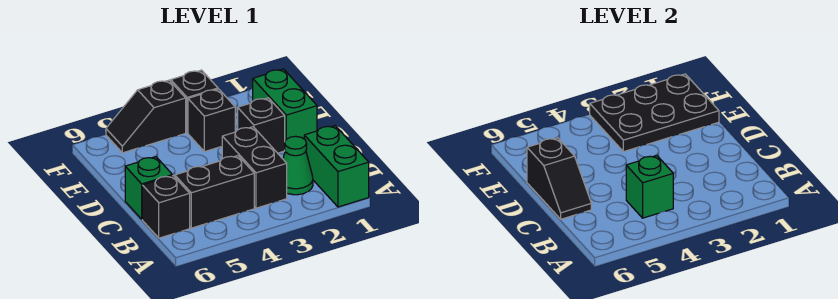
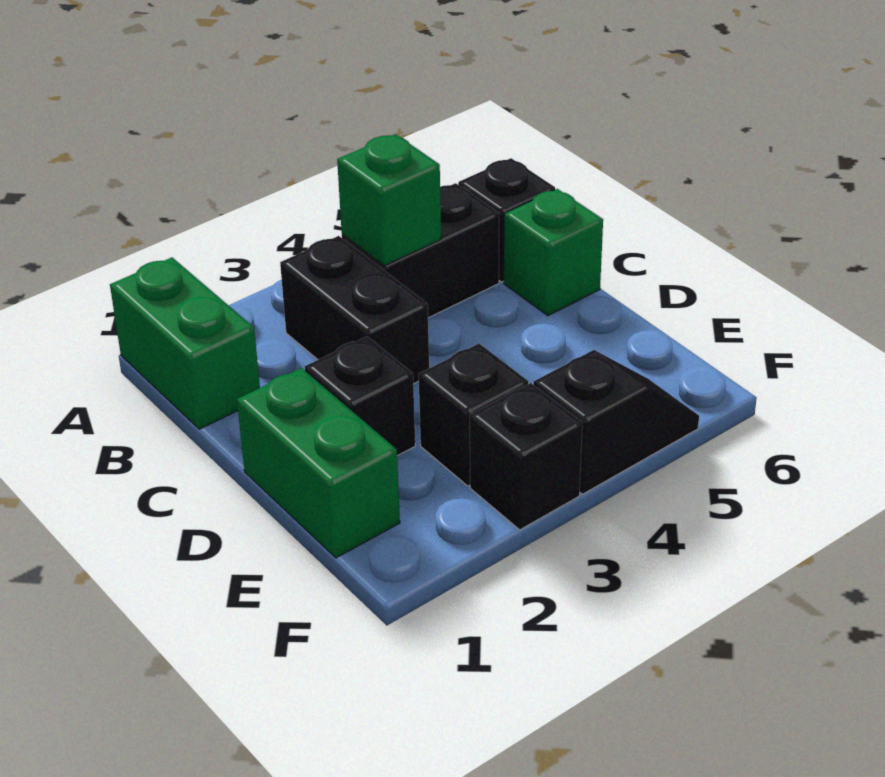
green cone B2 level 1 -> none
black slope C6:D6 level 2 top D -> none
black plate E1:F3 level 2 -> none

